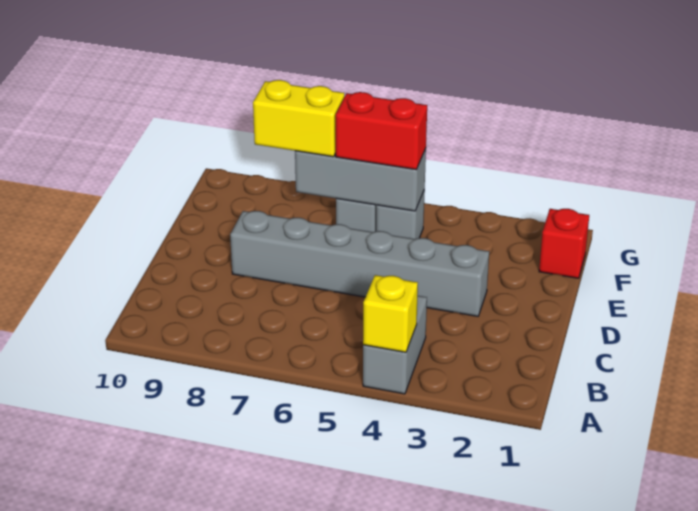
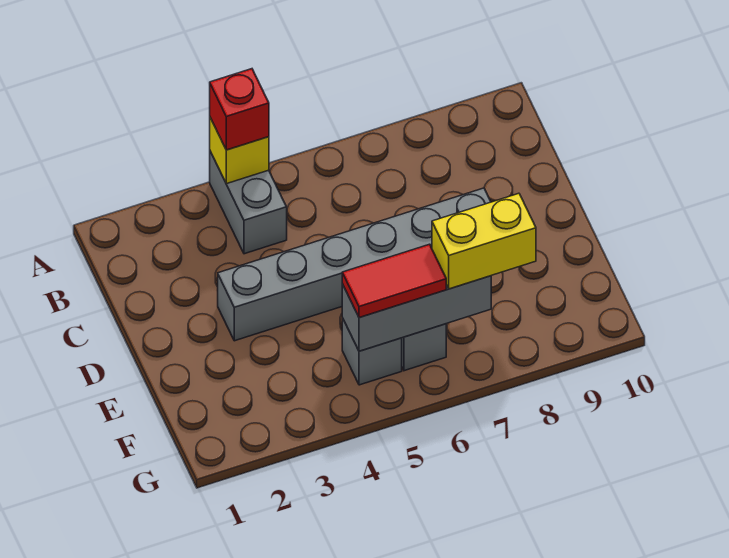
red brick F1 level 1 -> red brick A4 level 3
red brick F5:F6 level 3 -> red tile F5:F6 level 3

